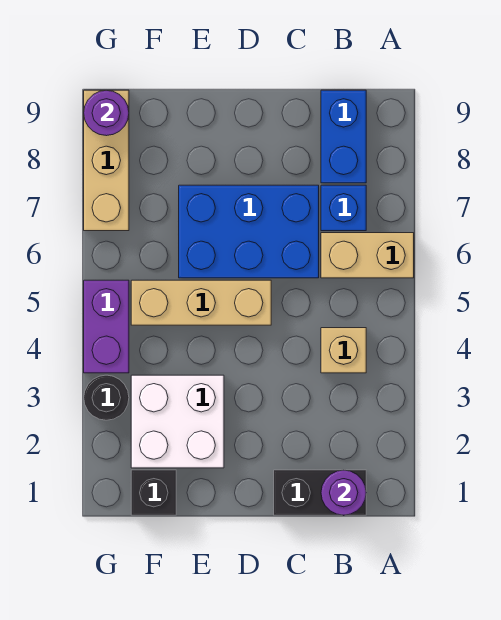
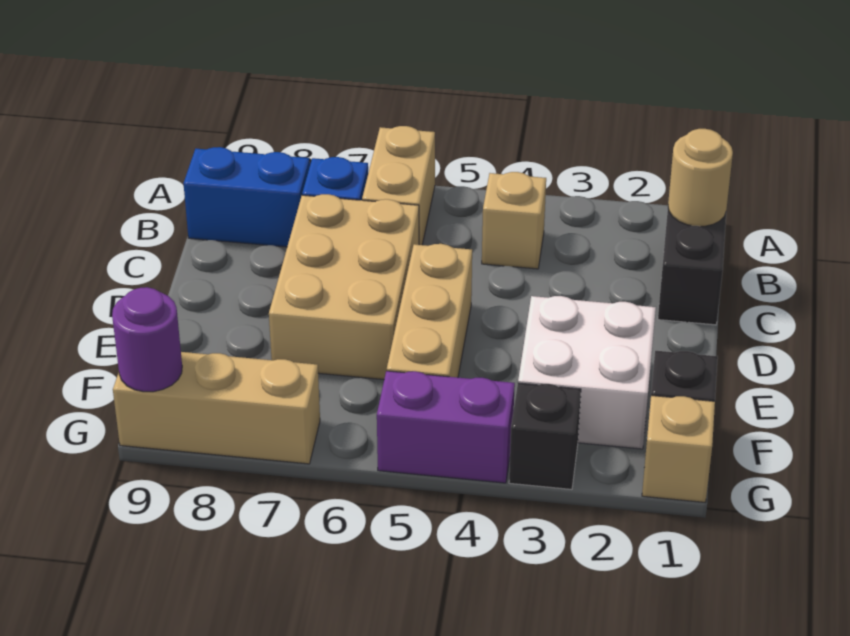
purple round brick B1 level 2 -> tan round brick B1 level 2
blue brick C6:E7 level 1 -> tan brick C6:E7 level 1
none -> tan brick G1 level 1
black round brick G3 level 1 -> black brick G3 level 1

